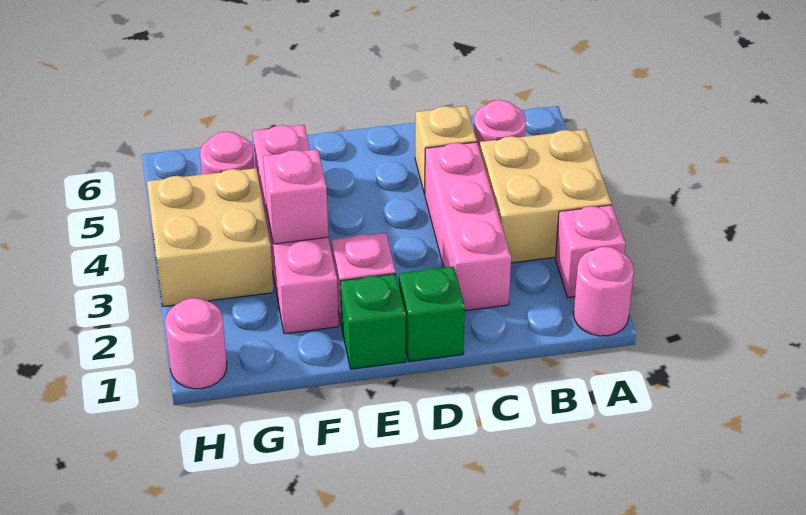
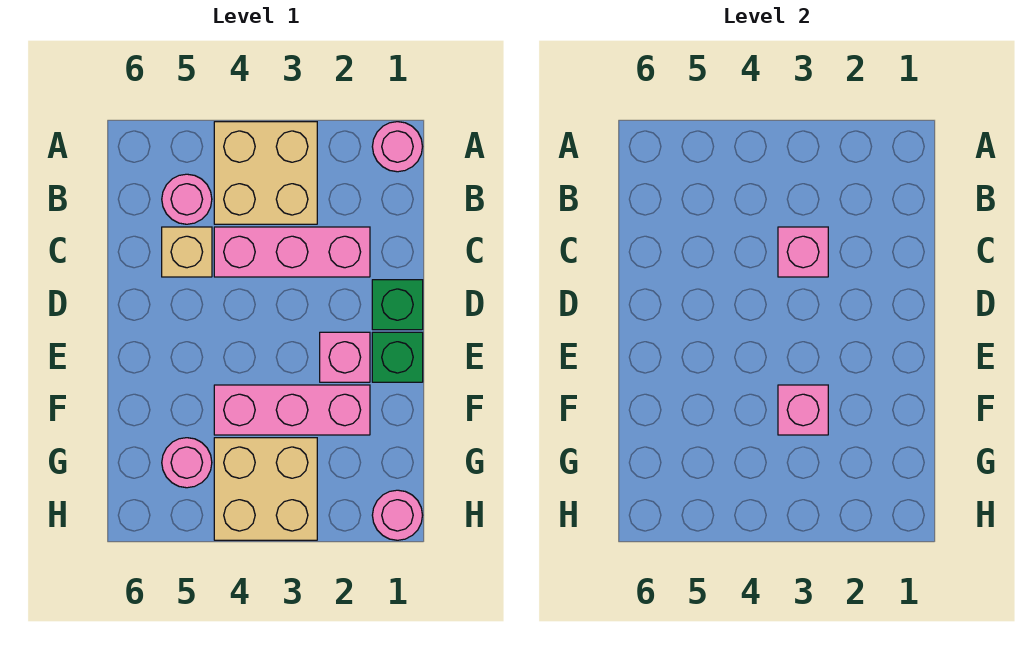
pink brick A2 level 1 -> pink brick C3 level 2
pink brick F2:F5 level 1 -> pink brick F2:F4 level 1

